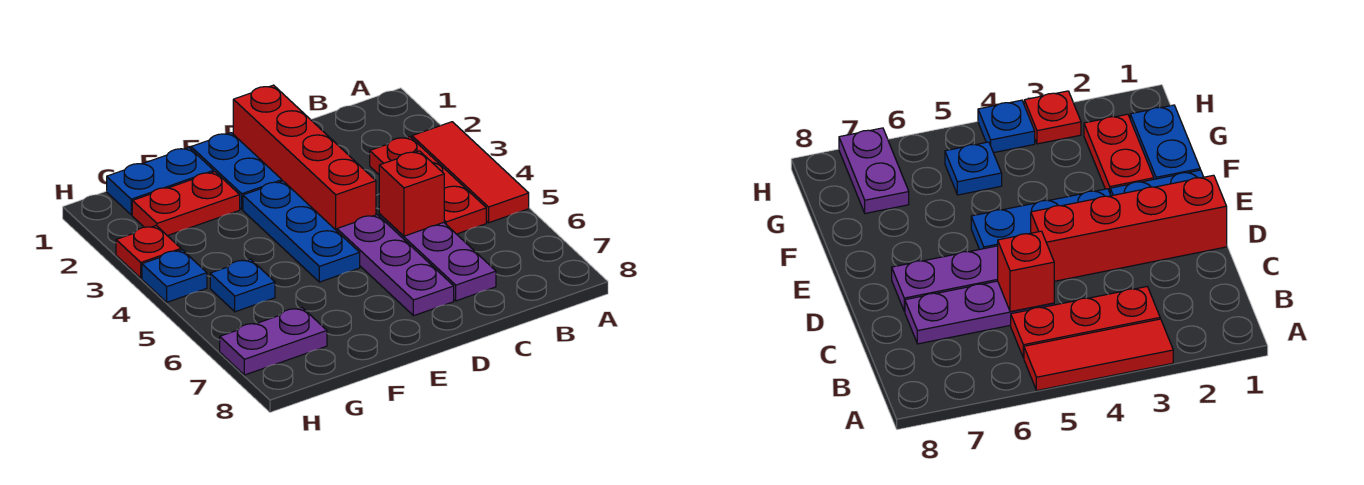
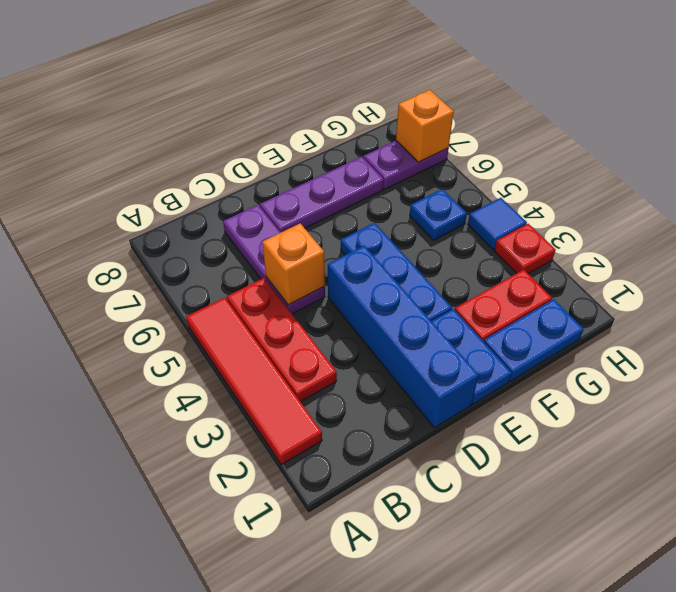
red tile A3:A5 level 1 -> red tile A2:A5 level 1
red brick C5 level 2 -> orange brick C5 level 2
red brick D1:D4 level 1 -> blue brick D1:D4 level 1
purple plate D5:D7 level 1 -> purple plate D7:F7 level 1
blue plate H4 level 1 -> blue tile H4 level 1
none -> orange brick H7 level 2

